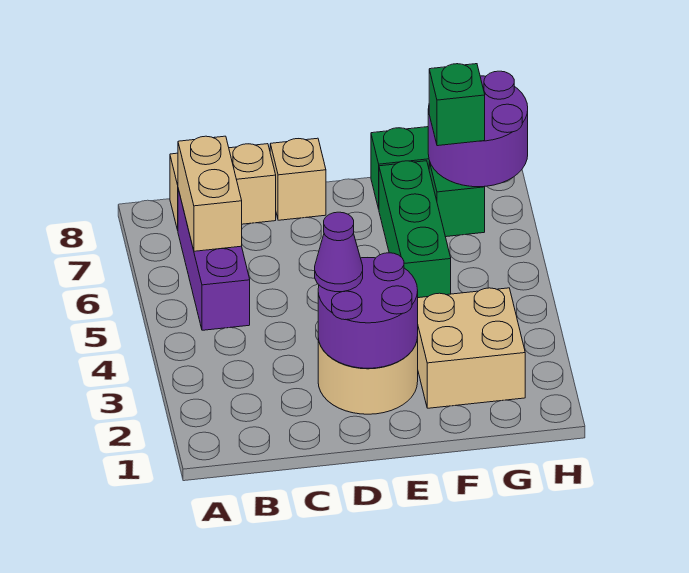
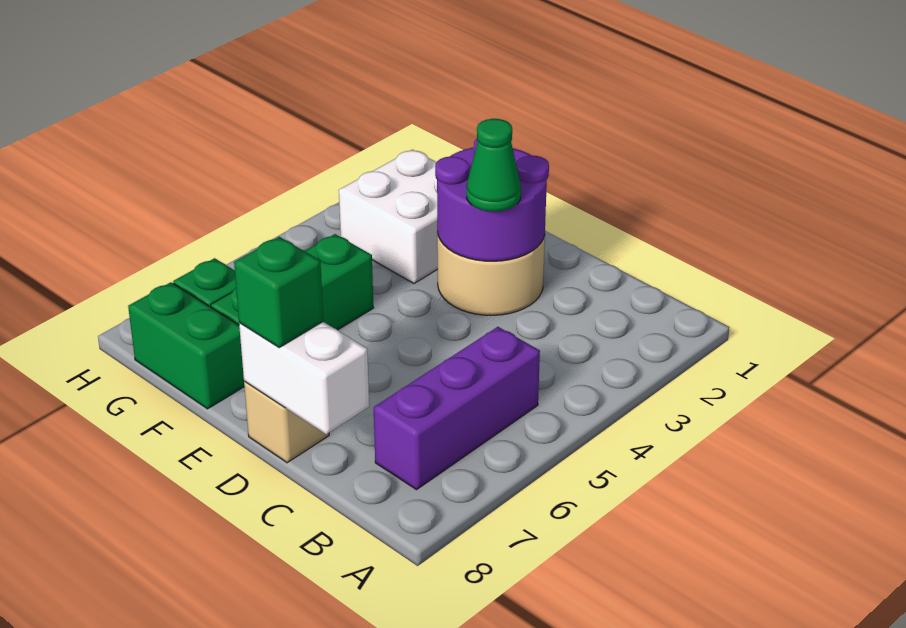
tan brick B6:B7 level 2 -> none
tan brick B8:C8 level 1 -> none
none -> white brick C8:D8 level 2
purple cone D3 level 3 -> green cone D3 level 3
tan brick F2:G3 level 1 -> white brick F2:G3 level 1
purple round brick G7:H8 level 2 -> none
green brick G7 level 3 -> green brick D8 level 3

